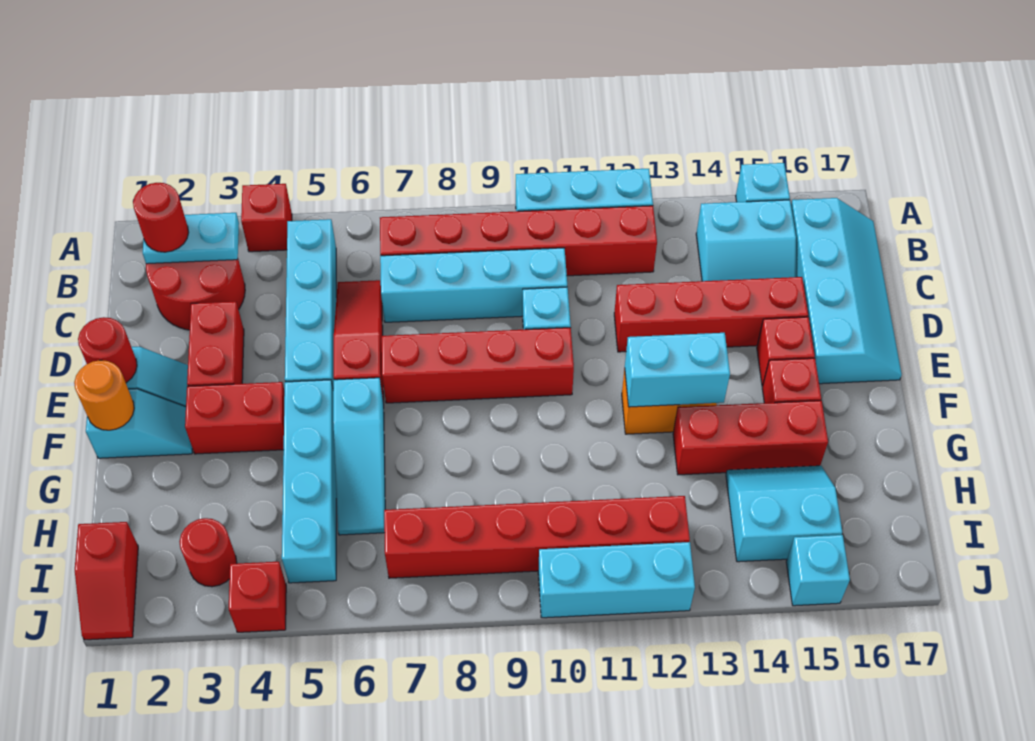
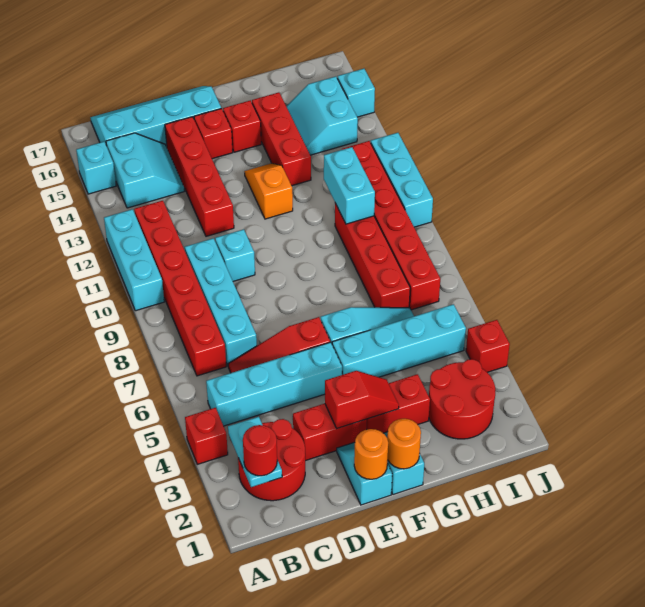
red round brick E1 level 2 -> orange round brick E1 level 2
red brick E7:E10 level 1 -> red brick H7:H10 level 1
red brick F3:F4 level 1 -> red brick F3:G3 level 1
cyan brick F12:F13 level 2 -> cyan brick H10:H11 level 2
red slope I1:J1 level 1 top I -> red slope E3:F3 level 2 top E
red round brick I3 level 1 -> red round brick H2:I3 level 1

